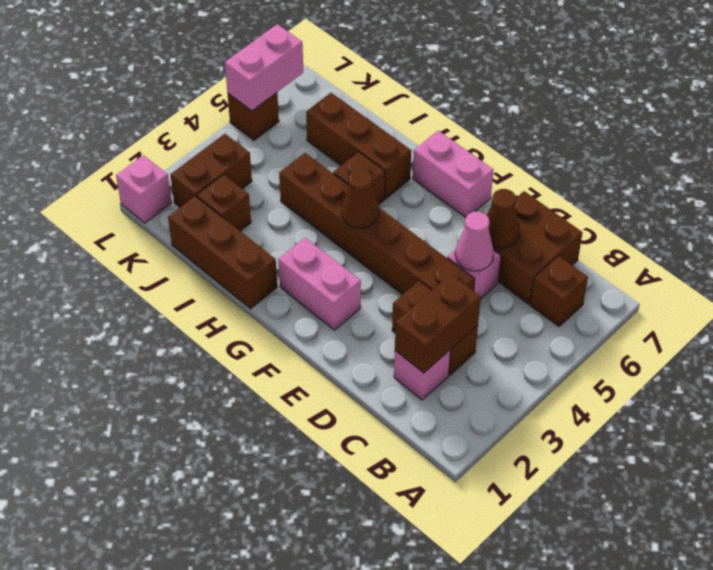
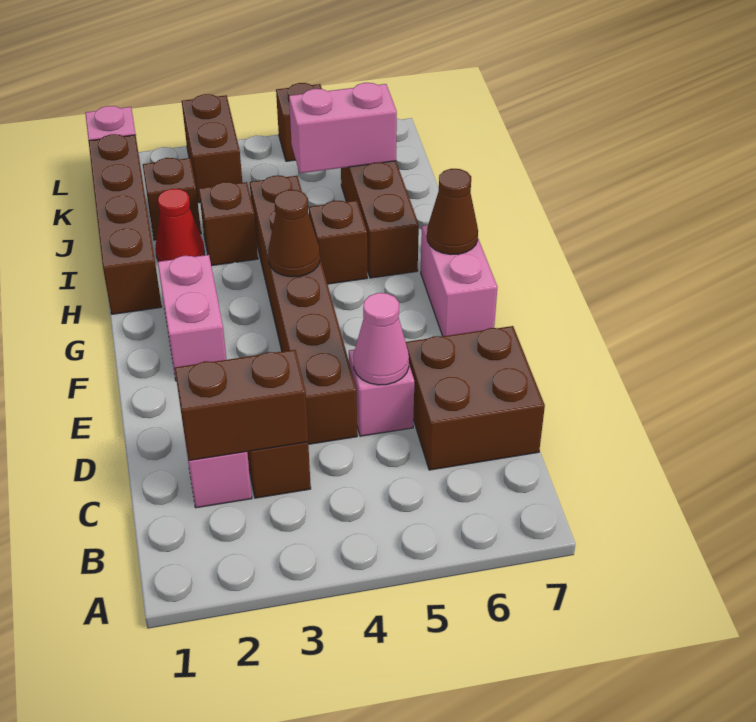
brown brick B6 level 1 -> brown brick I3 level 1
brown cone D6 level 2 -> brown cone G7 level 2
brown brick H1:J1 level 1 -> brown brick H1:K1 level 1
none -> red cone I2 level 1
brown brick K2:K3 level 1 -> brown brick K3:L3 level 1
pink brick L5:L6 level 2 -> pink brick J5:J6 level 2

